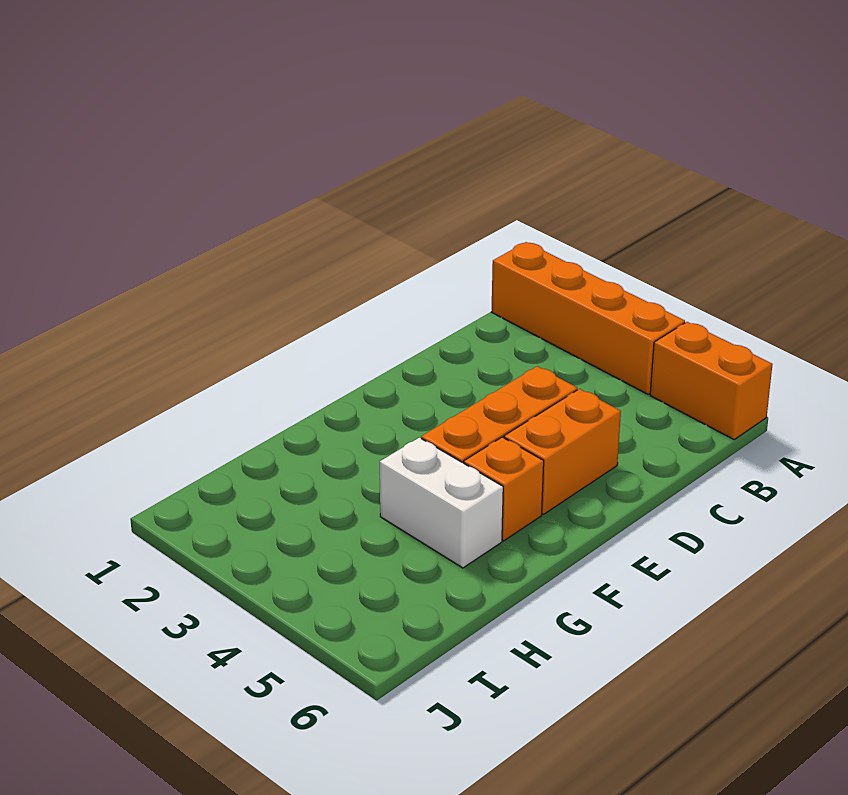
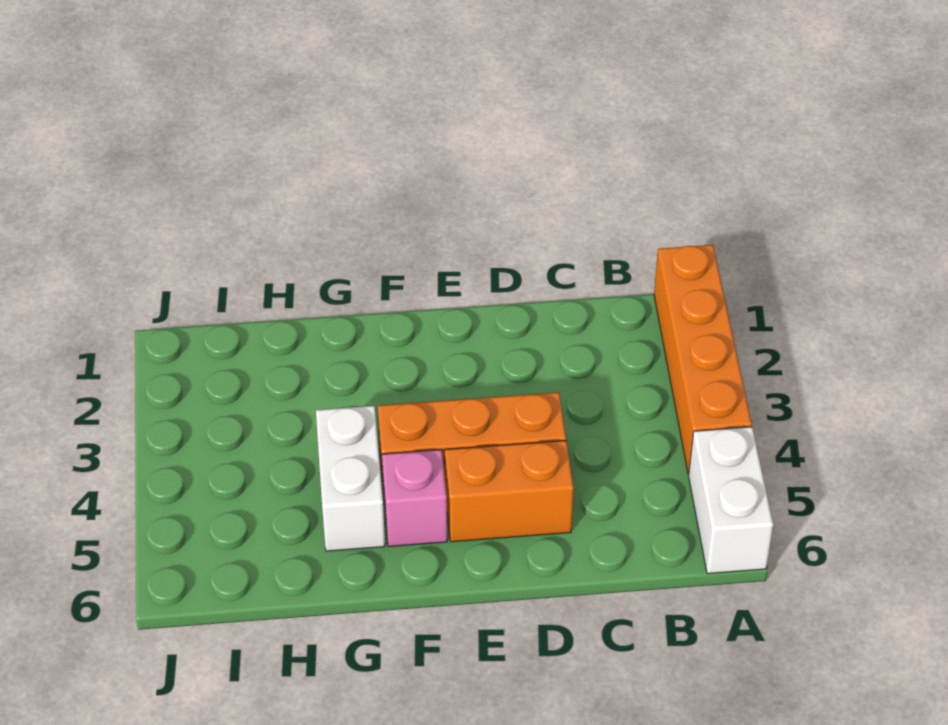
orange brick A5:A6 level 1 -> white brick A5:A6 level 1
orange brick F5 level 1 -> pink brick F5 level 1

